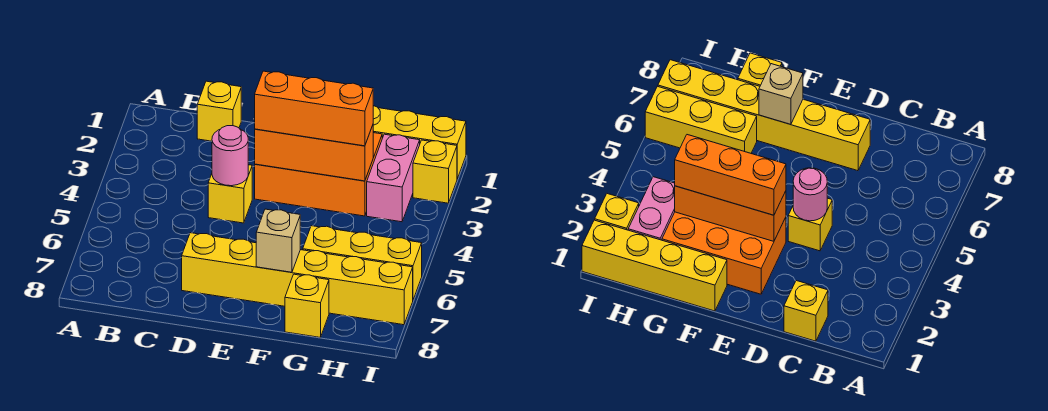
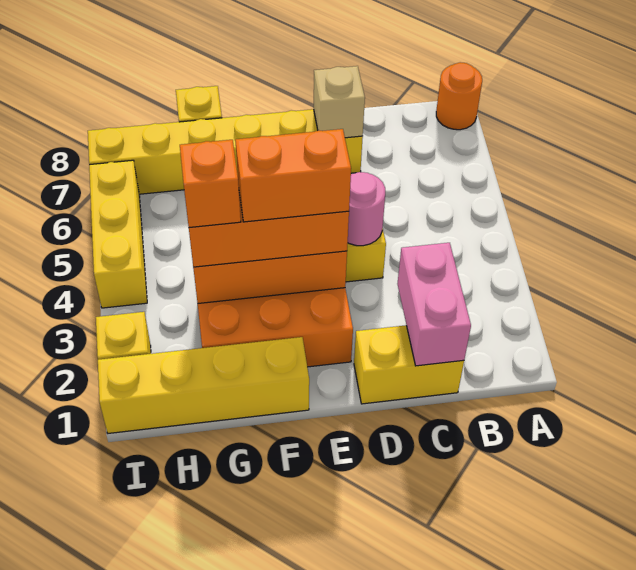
none -> orange round brick A8 level 1
yellow brick C1 level 1 -> yellow brick C1:D1 level 1
none -> orange brick E3:F3 level 4
tan brick F7 level 2 -> tan brick D7 level 2
none -> orange brick G3 level 4
yellow brick G6:I6 level 1 -> yellow brick I4:I6 level 1
pink brick H2:H3 level 1 -> pink brick C1:C2 level 2

